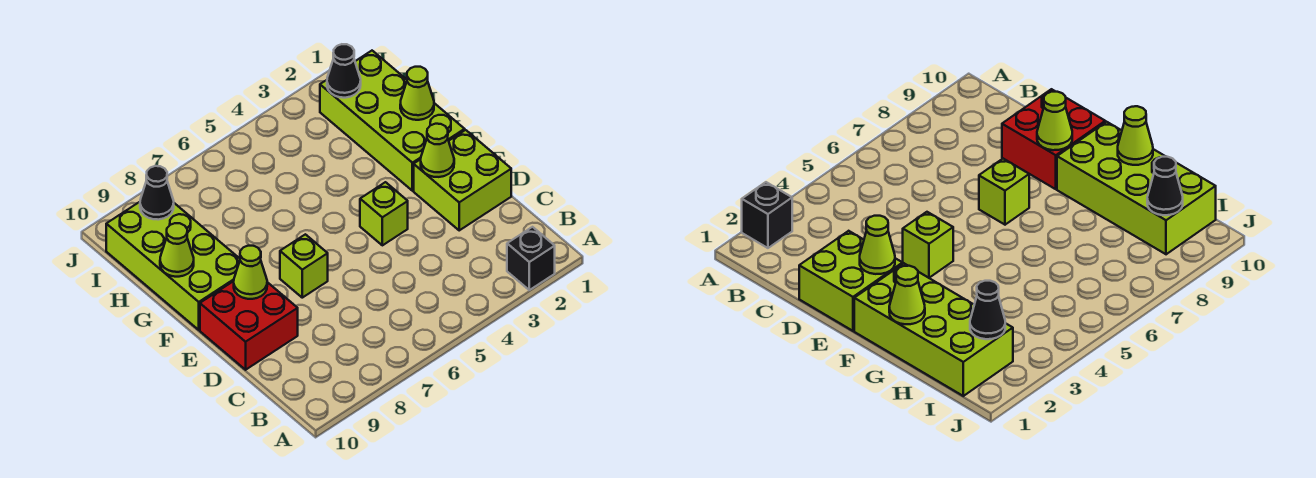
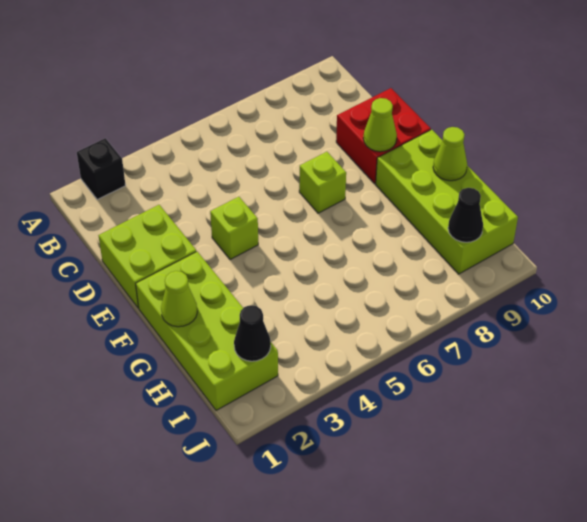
lime cone E2 level 2 -> none

